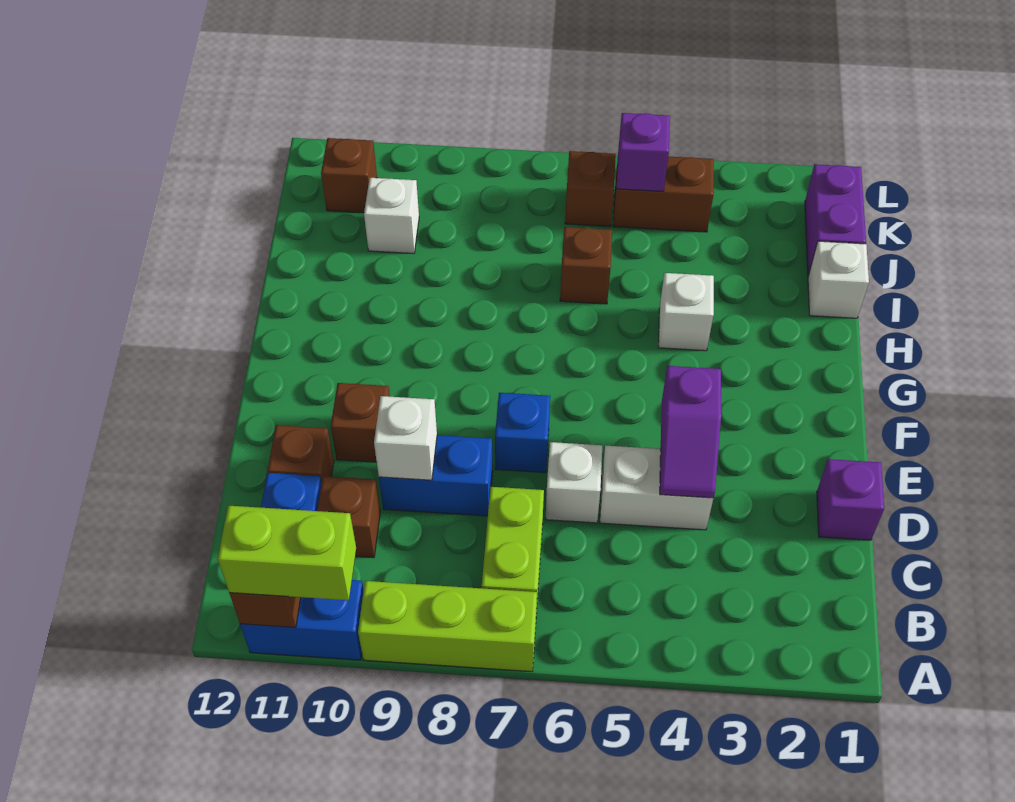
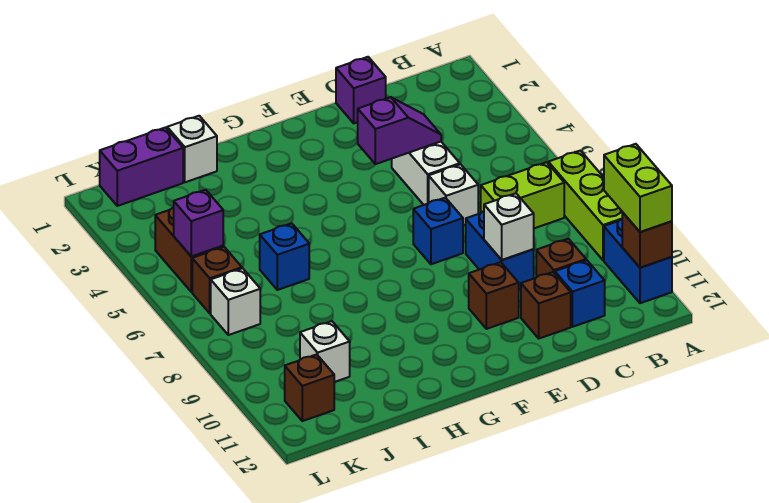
white brick H4 level 1 -> white brick K7 level 1
brown brick I6 level 1 -> blue brick I6 level 1

